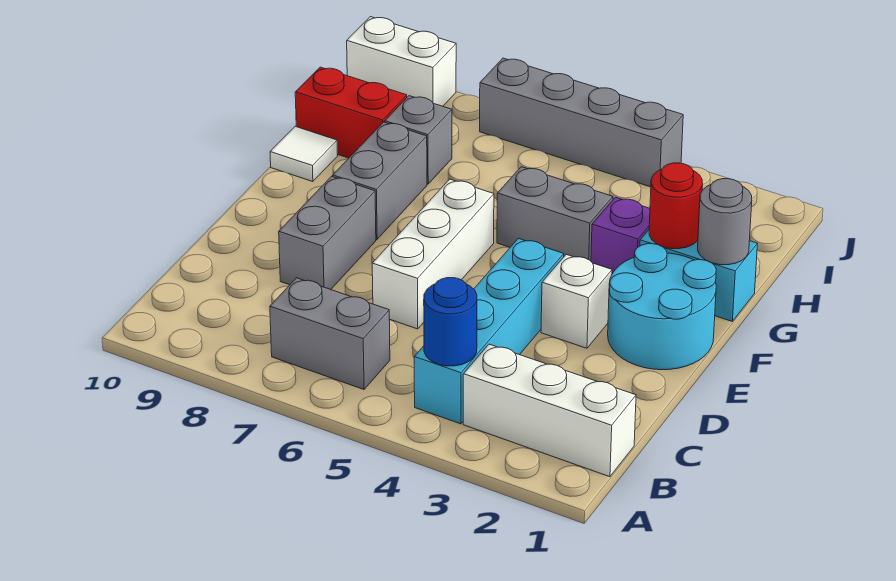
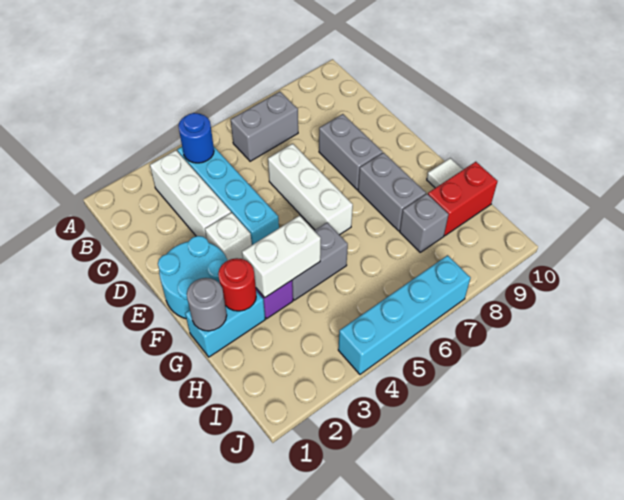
white brick B1:B3 level 1 -> white brick B3:D3 level 1
grey brick J4:J7 level 1 -> cyan brick J4:J7 level 1
white brick J9:J10 level 1 -> white brick G3:G4 level 2

